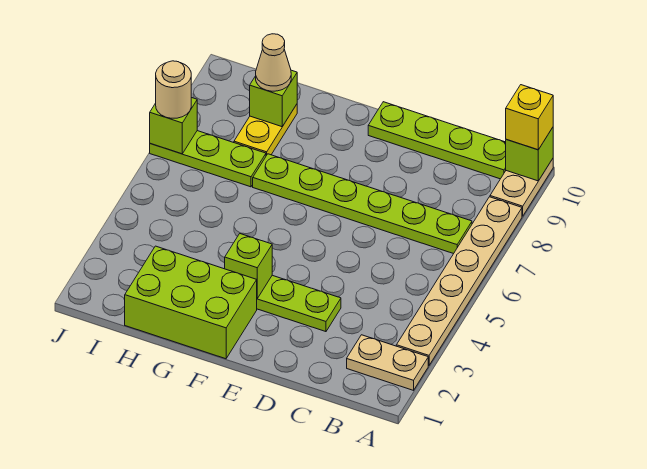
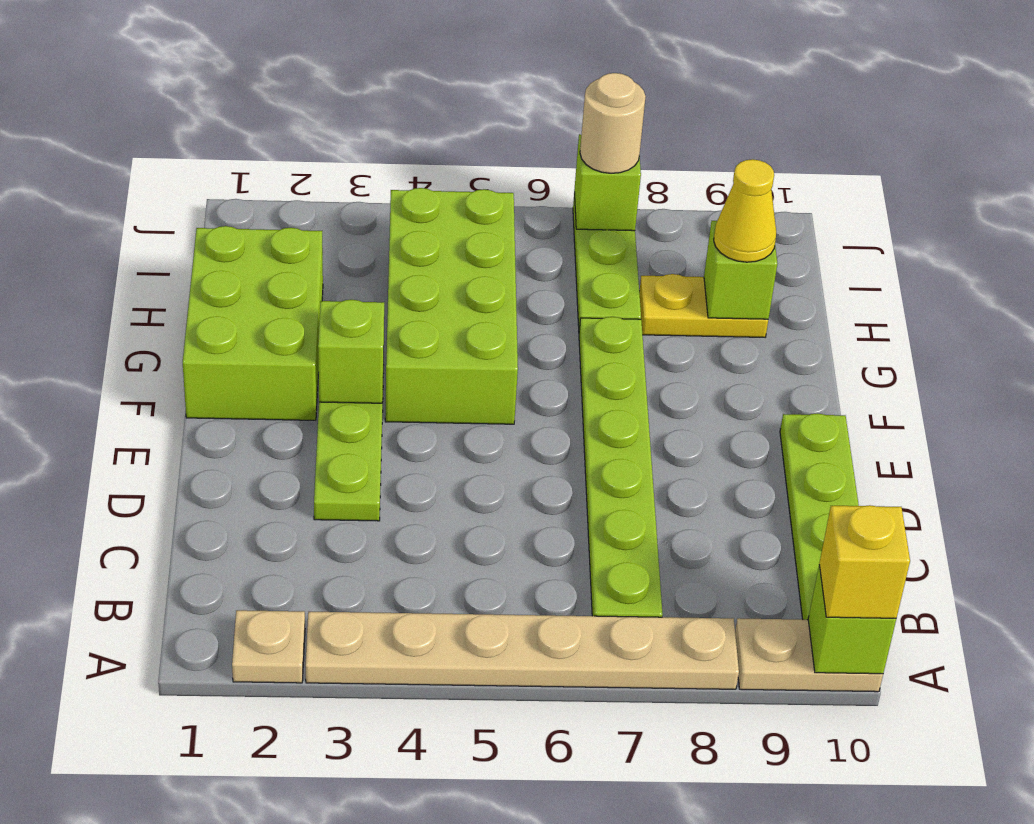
tan plate A2:B2 level 1 -> tan plate A2 level 1
none -> lime brick F4:I5 level 1
tan cone H9 level 3 -> yellow cone H9 level 3

